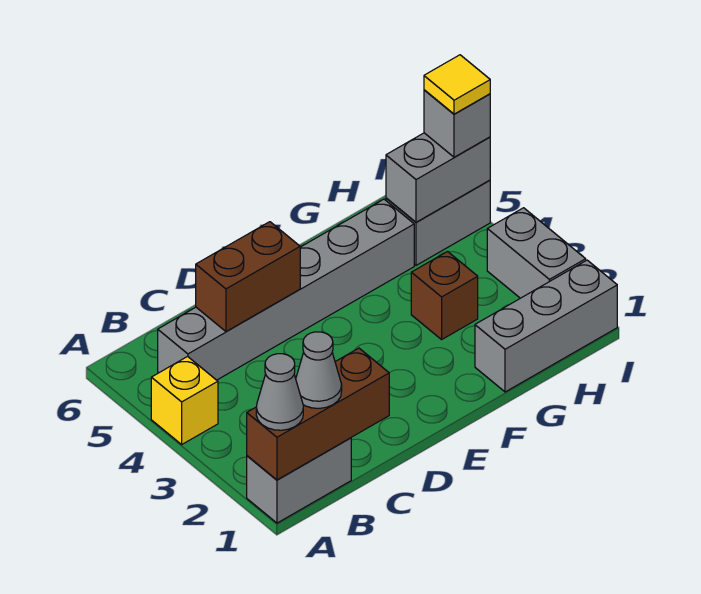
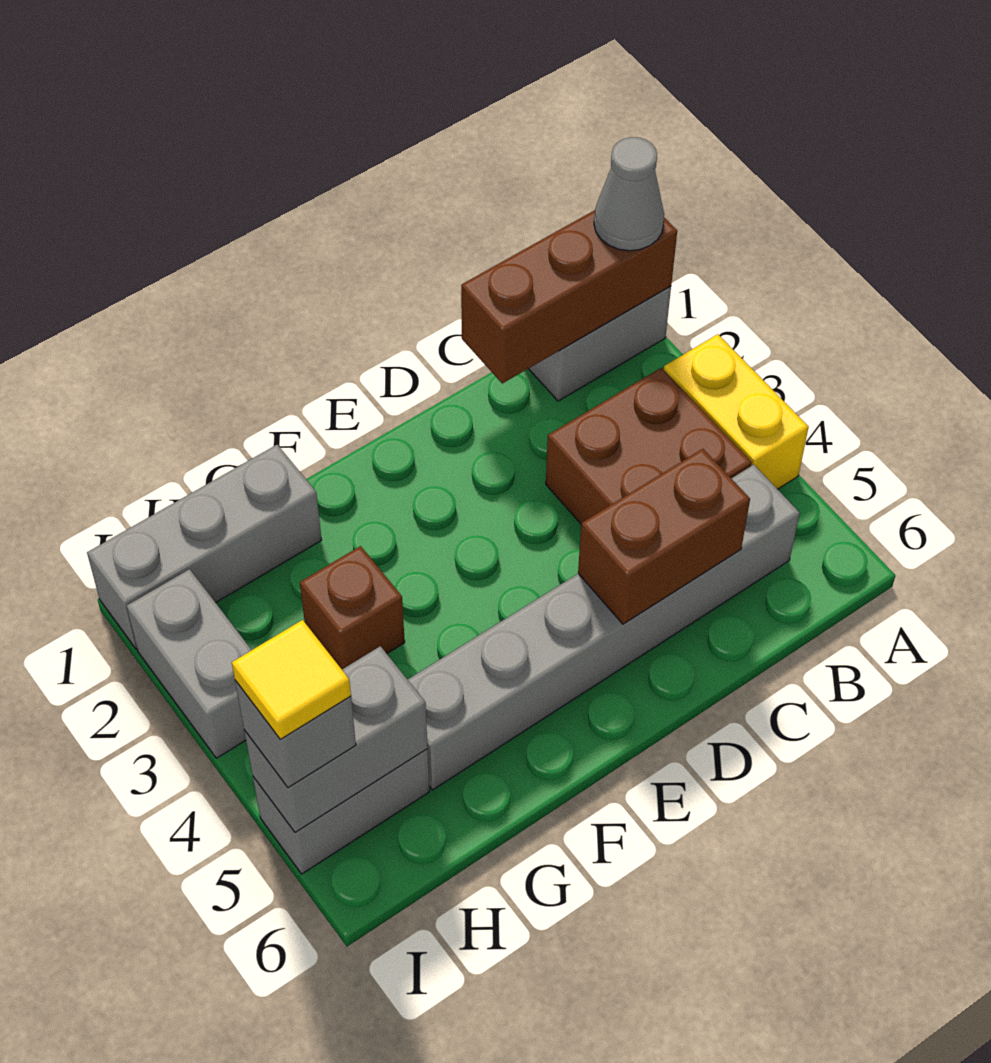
yellow brick A4 level 1 -> yellow brick A3:A4 level 1
grey cone B1 level 3 -> none
none -> brown brick B3:C4 level 1

